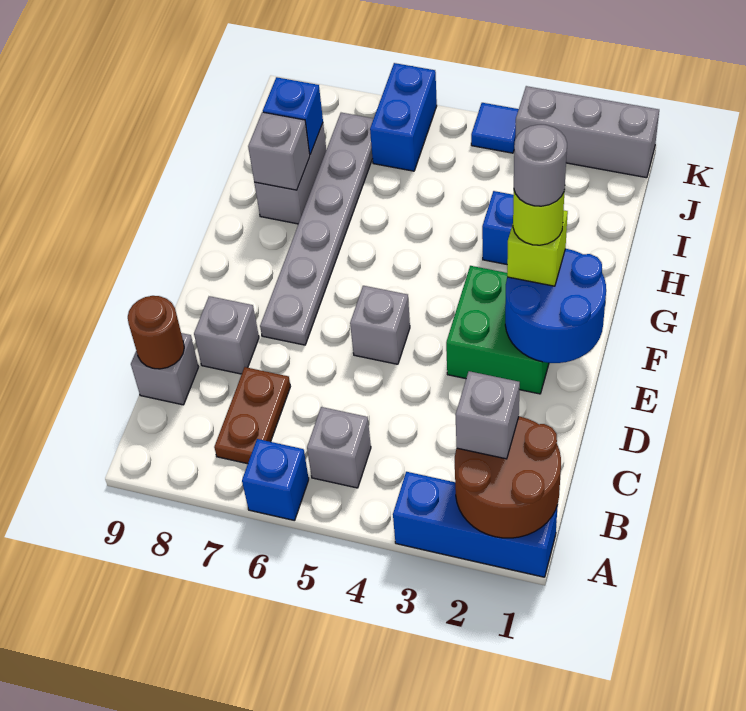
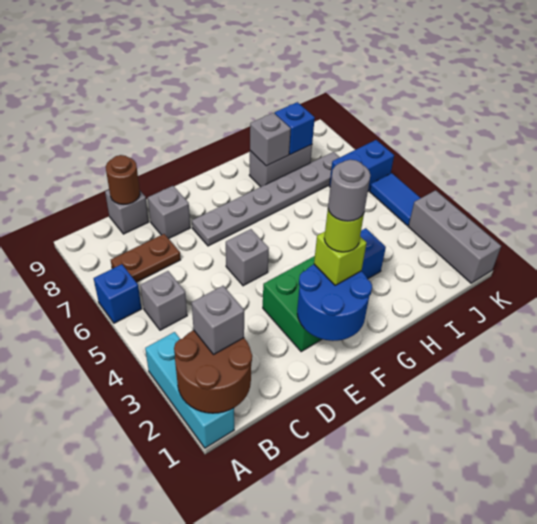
blue brick A1:A3 level 1 -> cyan brick A1:A3 level 1
blue tile K4 level 1 -> blue tile K4:K5 level 1

